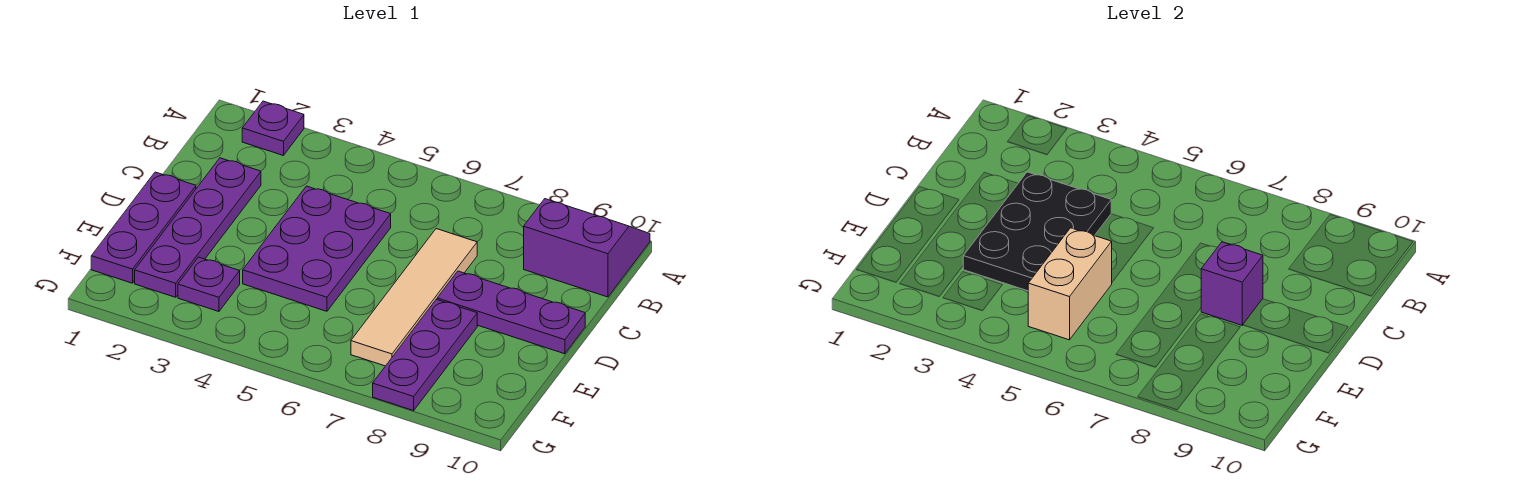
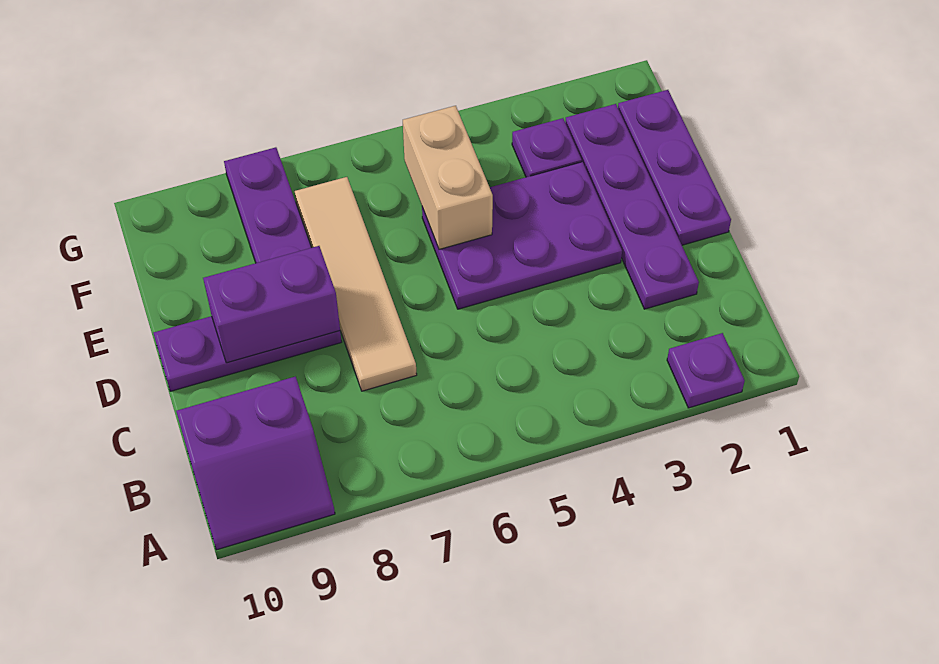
black plate C3:E4 level 2 -> none
purple plate C4:E5 level 1 -> purple plate D3:E5 level 1
purple brick D8 level 2 -> purple brick D8:D9 level 2

